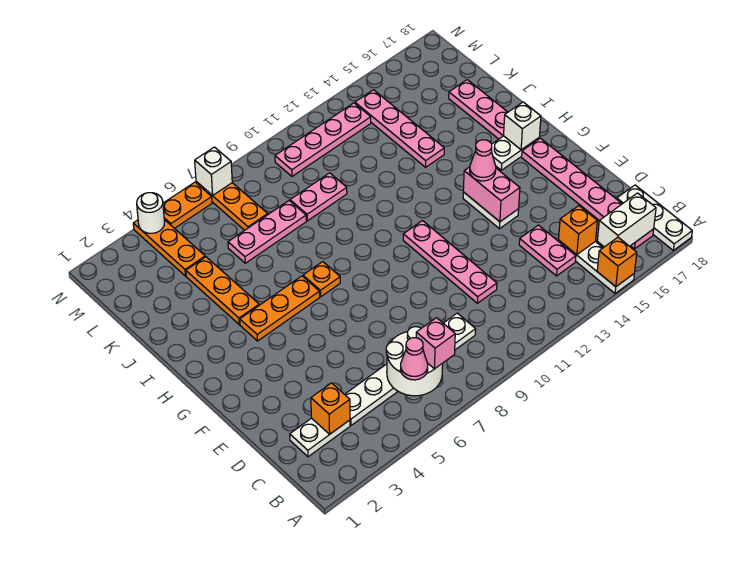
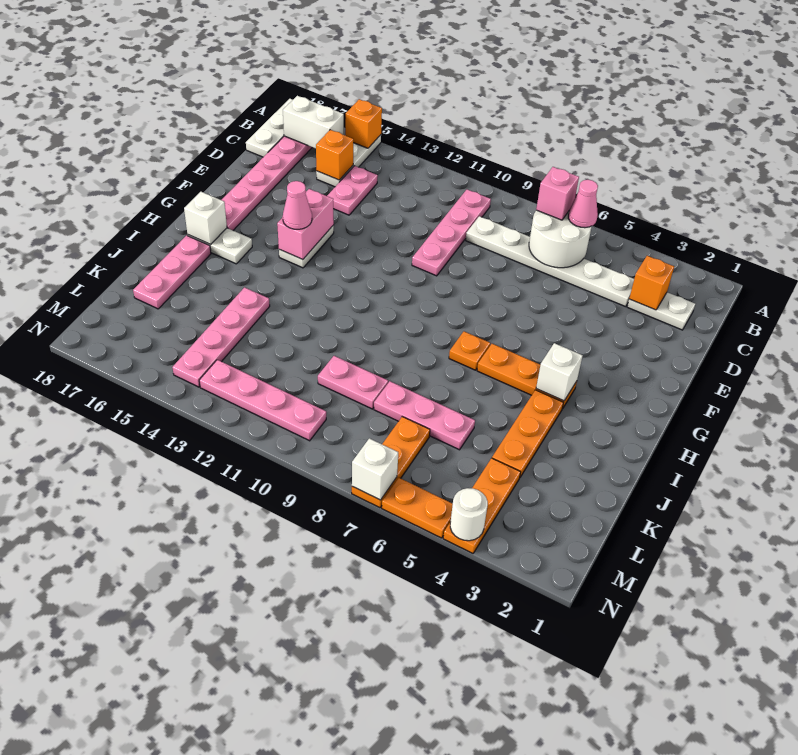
pink plate D11:G11 level 1 -> pink plate B10:E10 level 1
none -> white brick H4 level 2

